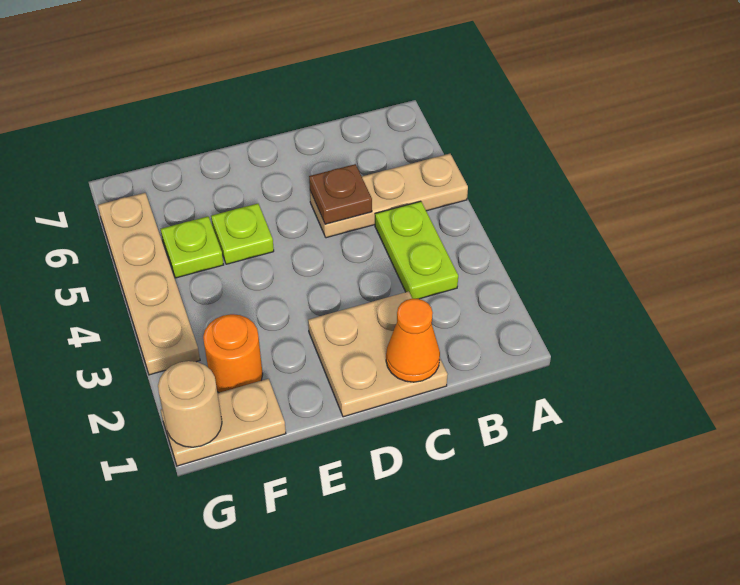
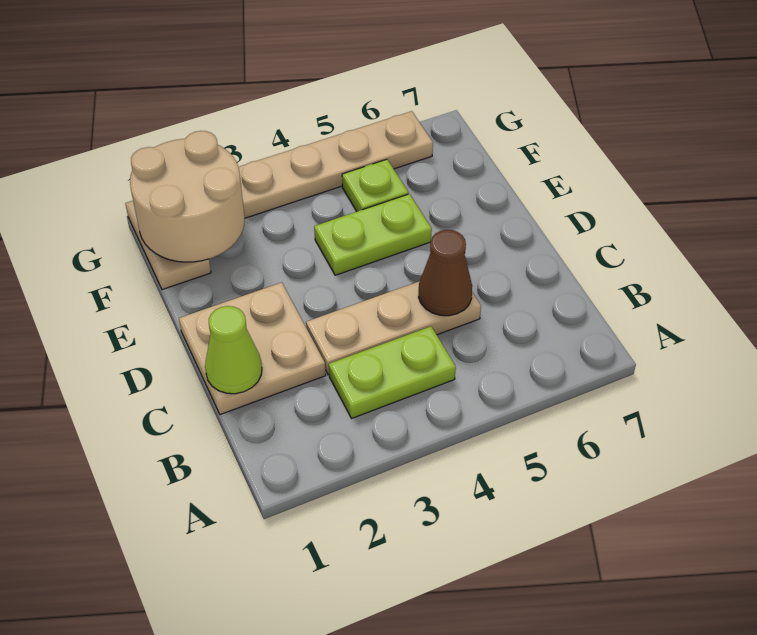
tan plate A5:C5 level 1 -> tan plate C3:C5 level 1
orange cone C1 level 2 -> lime cone C1 level 2
brown plate C5 level 2 -> brown cone C5 level 2
lime plate E5 level 1 -> lime plate E4:E5 level 1
orange round brick F2 level 1 -> none
tan round brick G1 level 2 -> tan round brick F1:G2 level 2

